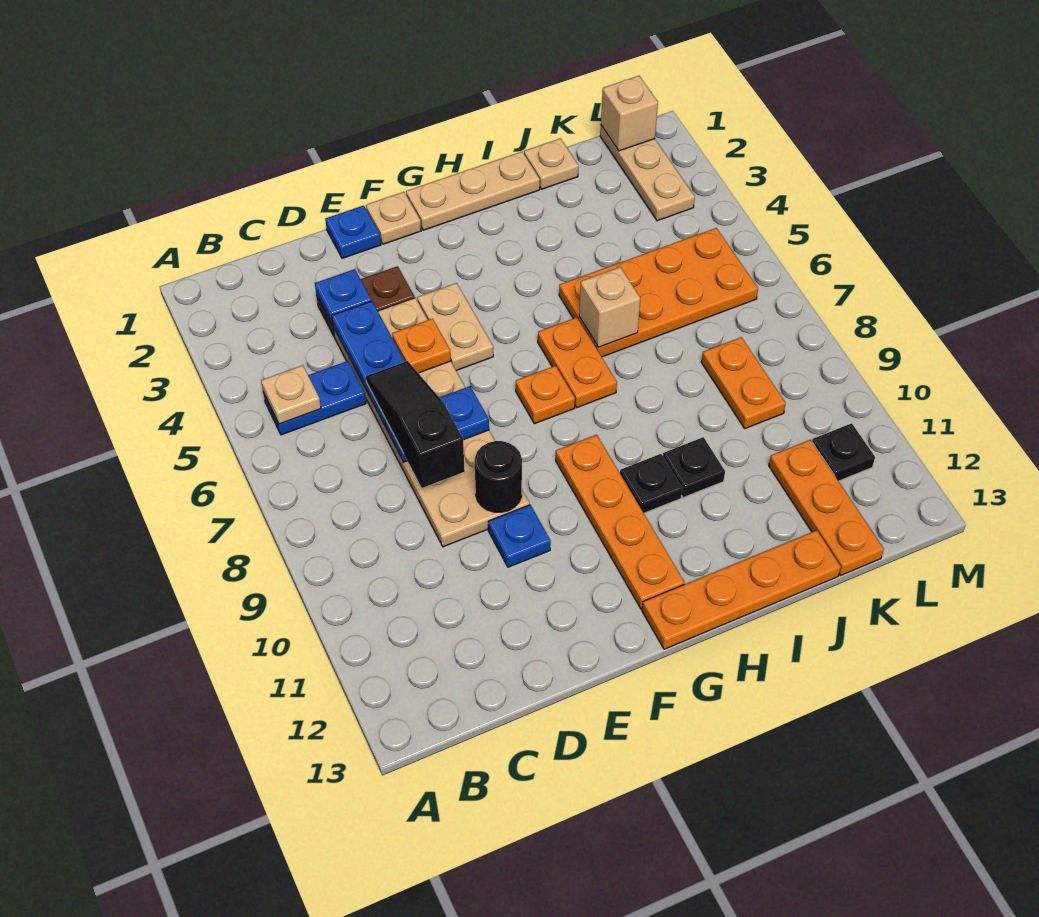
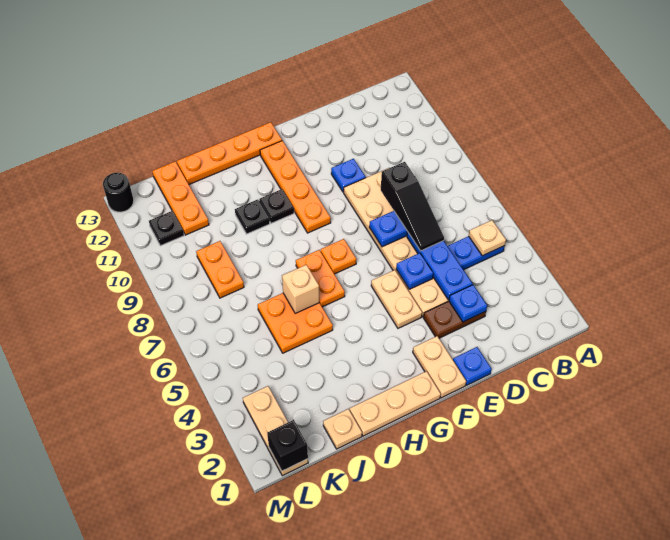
orange plate E5 level 2 -> blue plate E5 level 2
black round brick E9 level 2 -> black round brick M13 level 1
tan plate F1 level 1 -> tan plate F1:F2 level 1
orange plate I5:L6 level 1 -> orange plate I5:J6 level 1
tan brick L1 level 2 -> black brick L1 level 2

